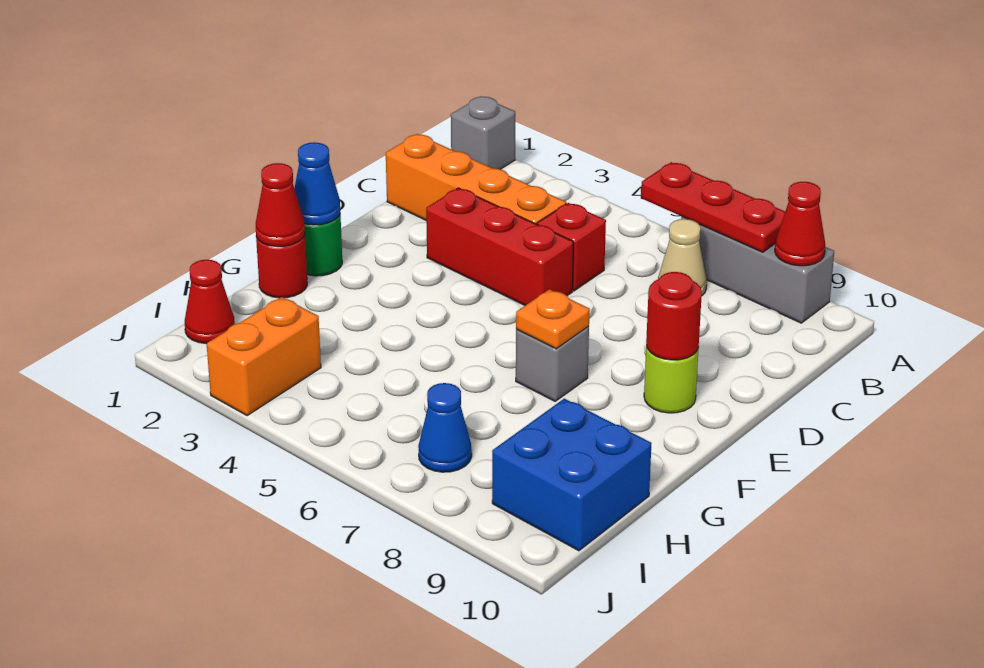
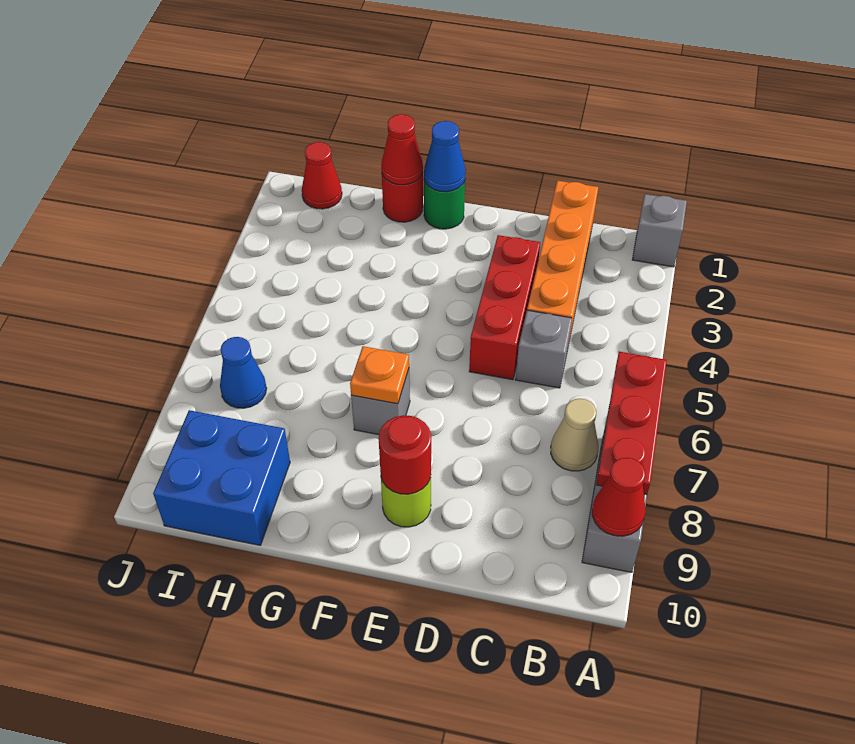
red brick C5 level 1 -> grey brick C5 level 1
orange brick I3:J3 level 1 -> none

